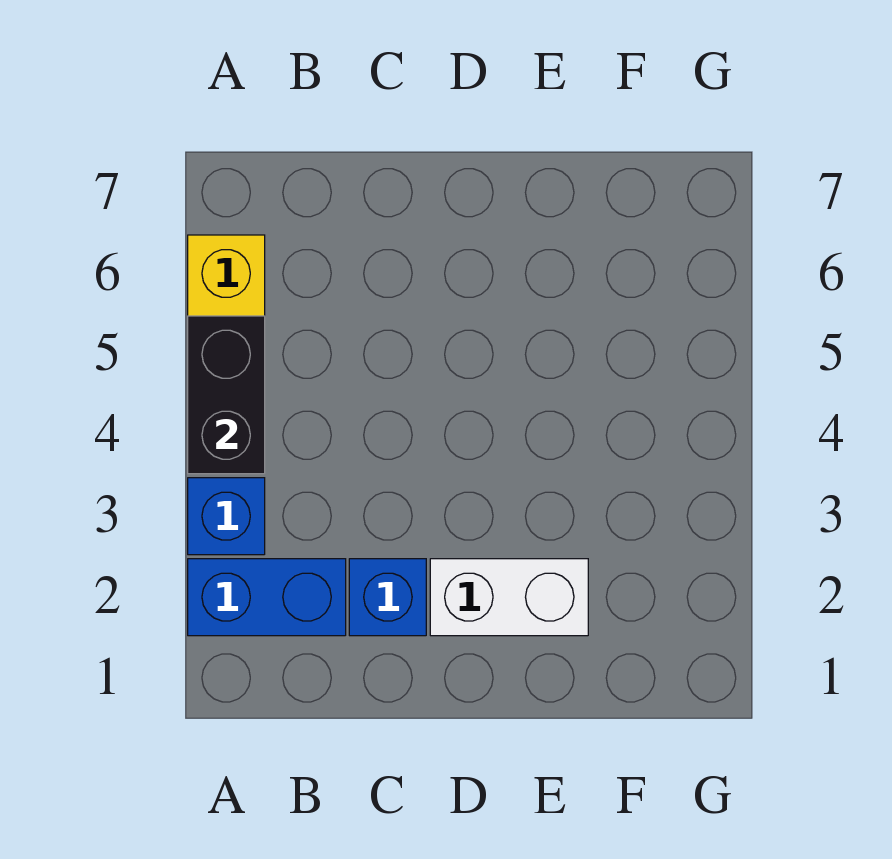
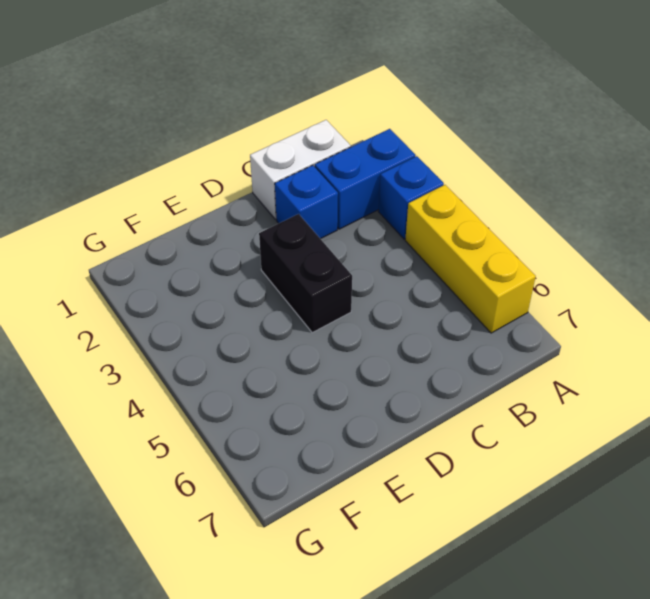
black brick A4:A5 level 2 -> black brick D3:D4 level 1
white brick D2:E2 level 1 -> white brick B1:C1 level 1

